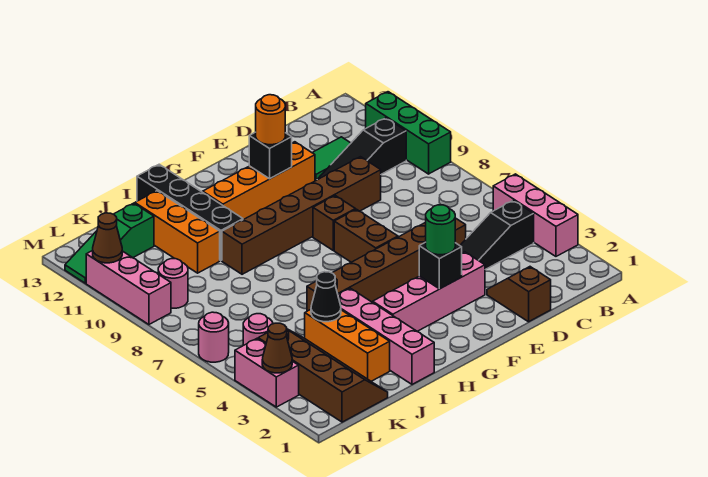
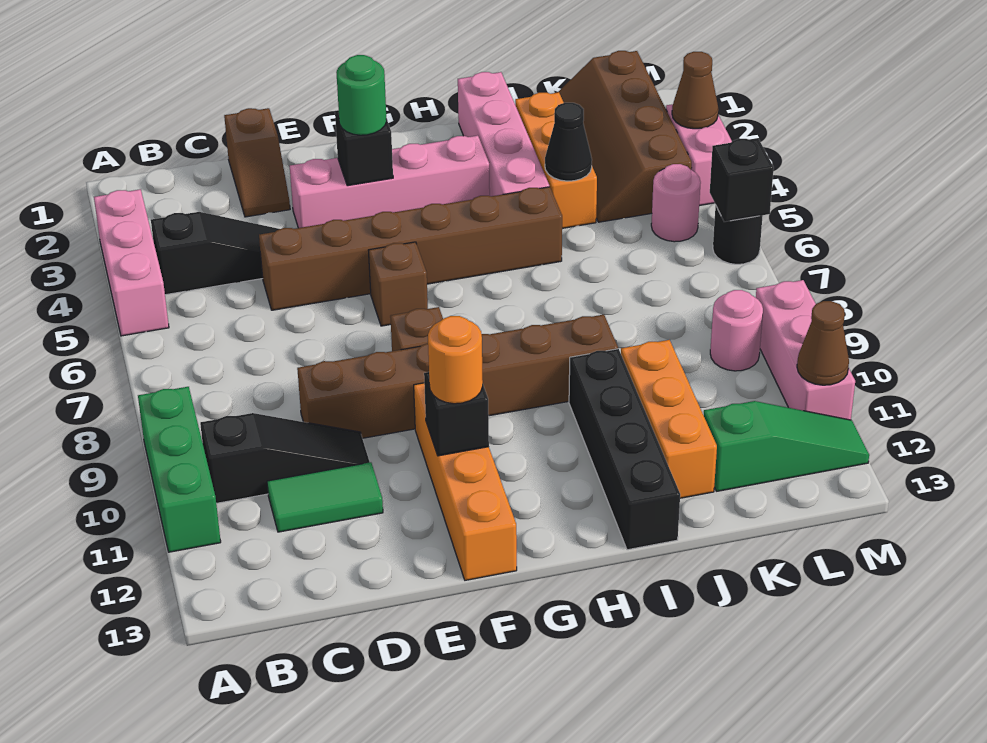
orange brick E11:H11 level 1 -> orange brick F10:F13 level 1
brown brick F6:F7 level 1 -> brown brick F6 level 1
pink round brick M6 level 1 -> black round brick M6 level 1
none -> black brick M6 level 2

